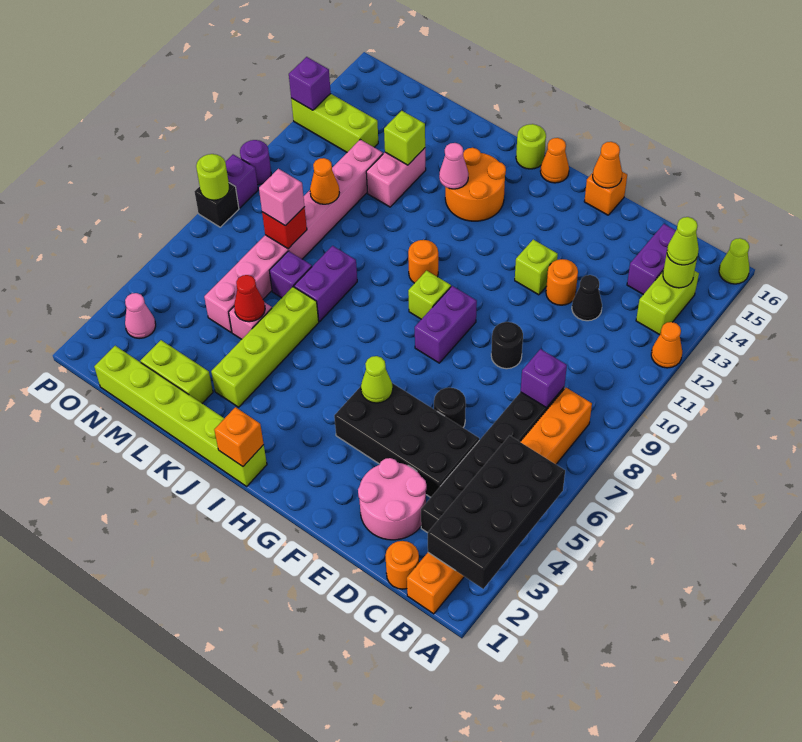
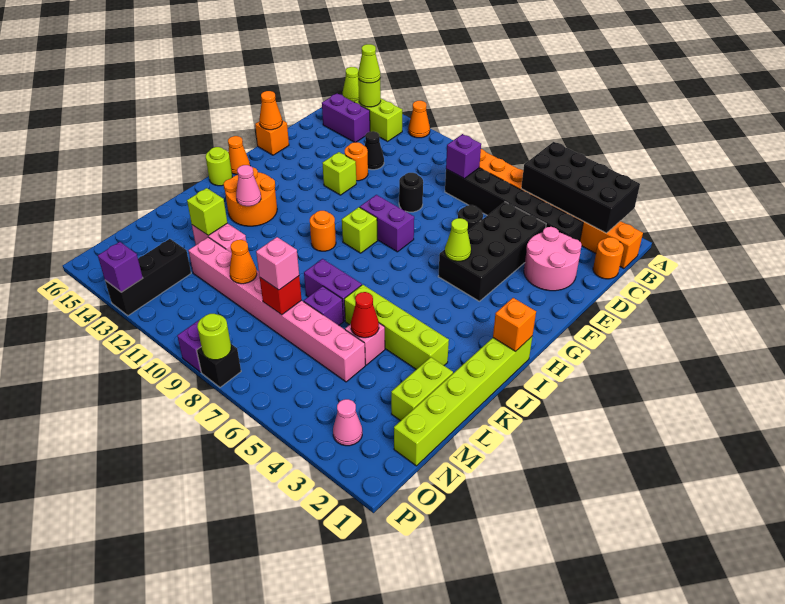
lime brick N13:P13 level 1 -> black brick N13:P13 level 1
purple round brick P10 level 1 -> none

